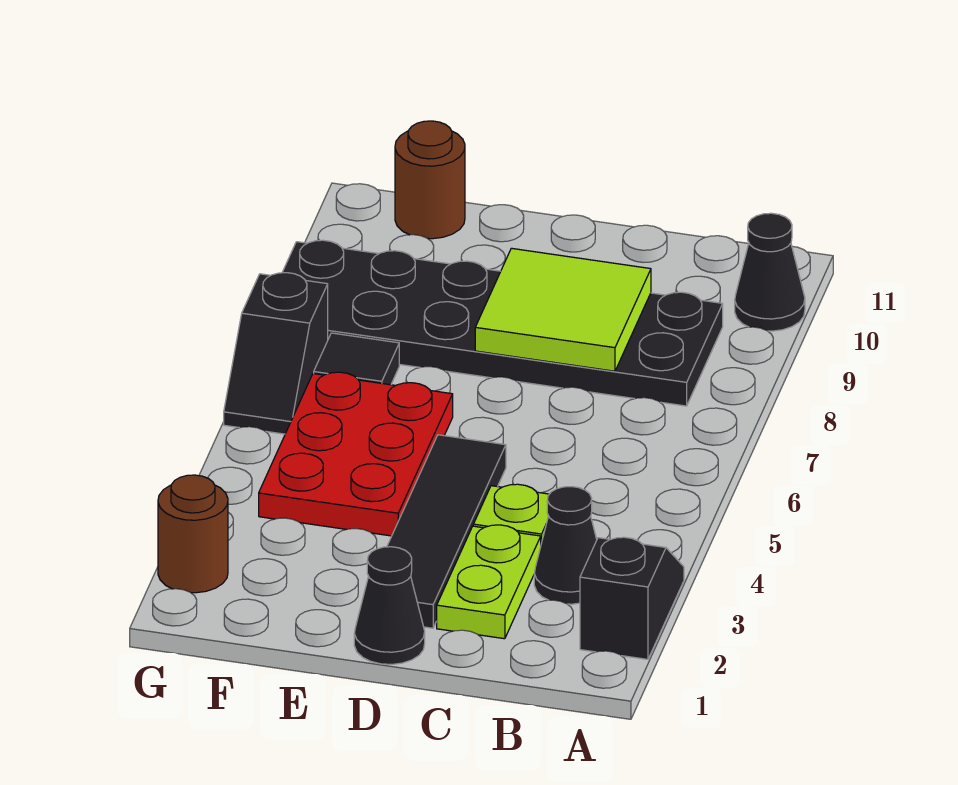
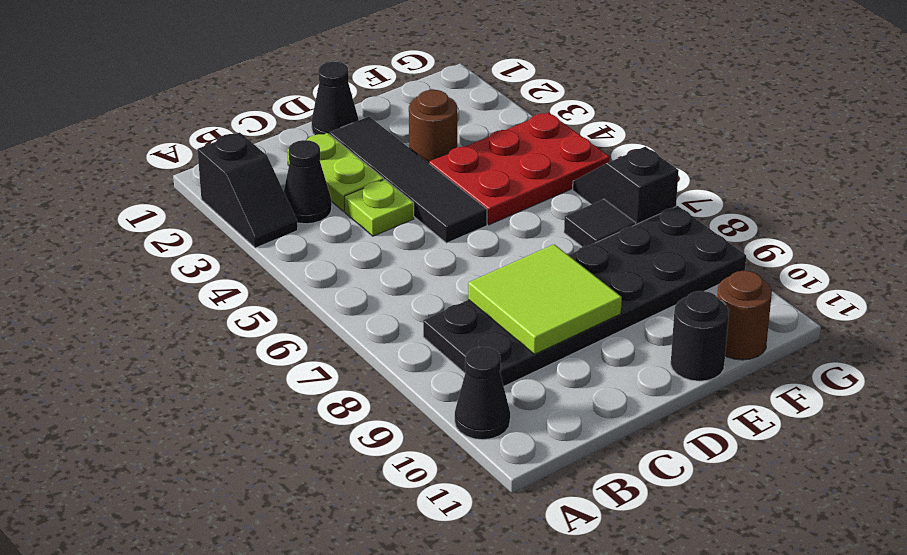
red plate E4:F6 level 1 -> red plate E4:G5 level 1
none -> black round brick E11 level 1
brown round brick G2 level 1 -> brown round brick E3 level 1

